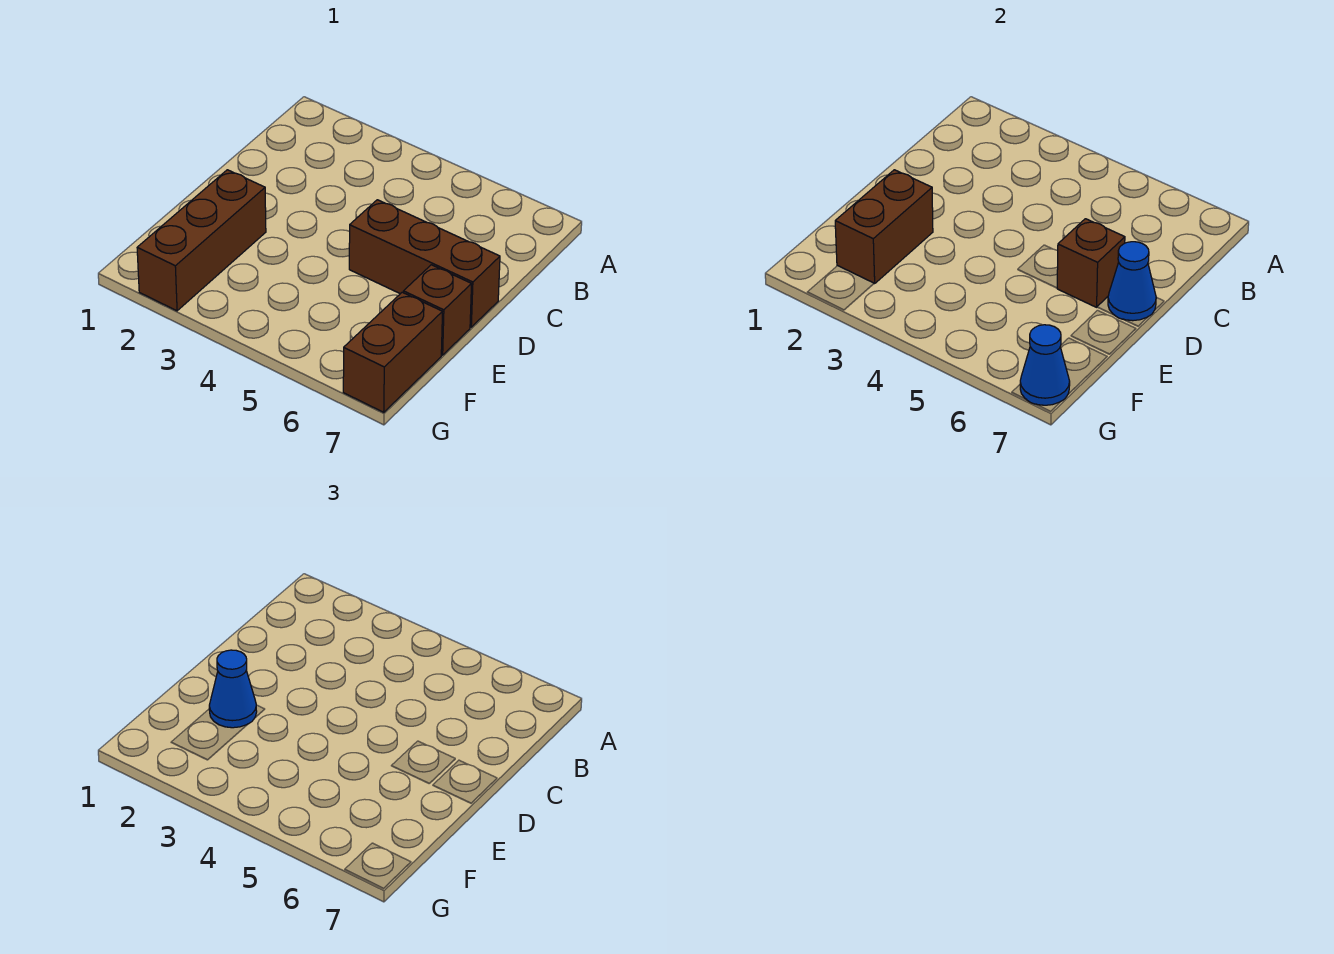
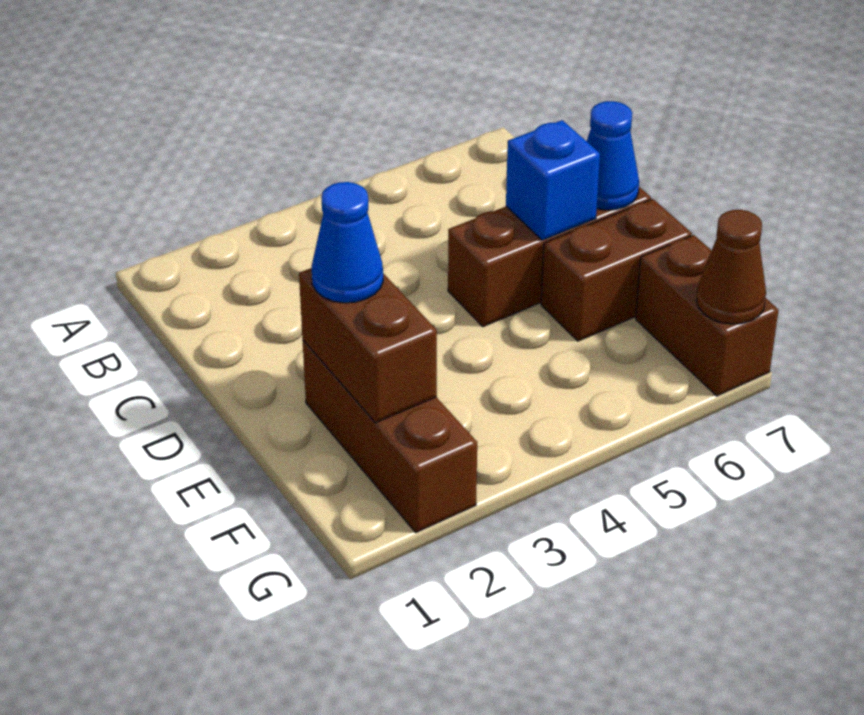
brown brick D6 level 2 -> blue brick D6 level 2
brown brick E7 level 1 -> brown brick E6:E7 level 1
blue cone G7 level 2 -> brown cone G7 level 2

